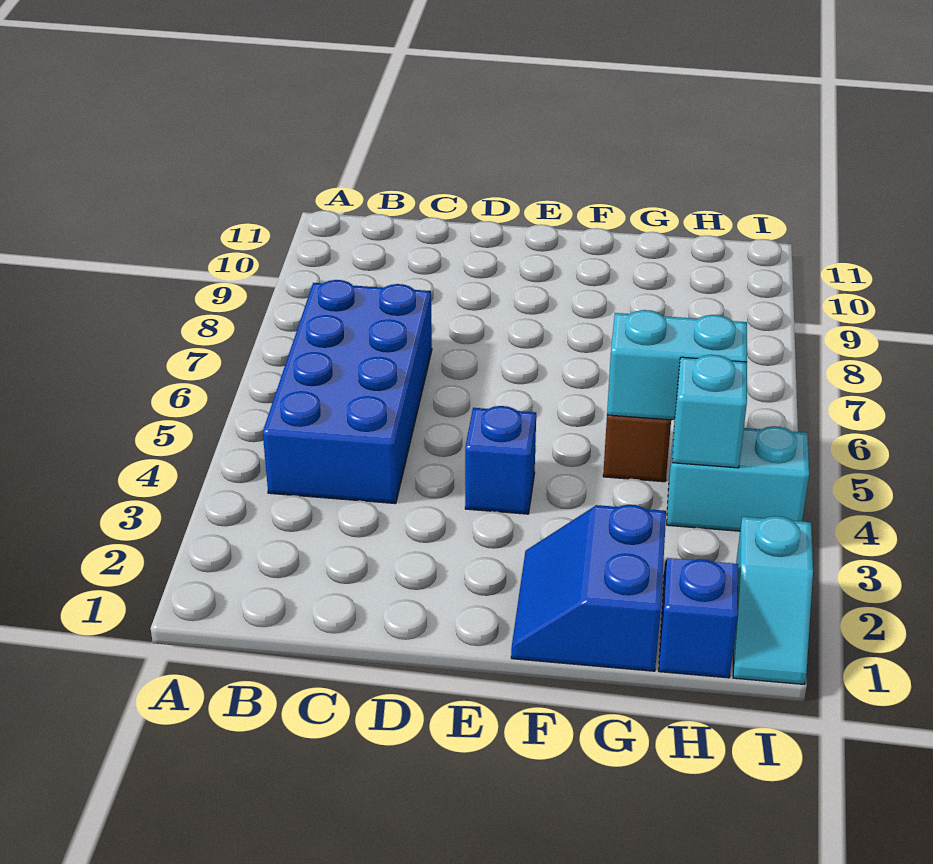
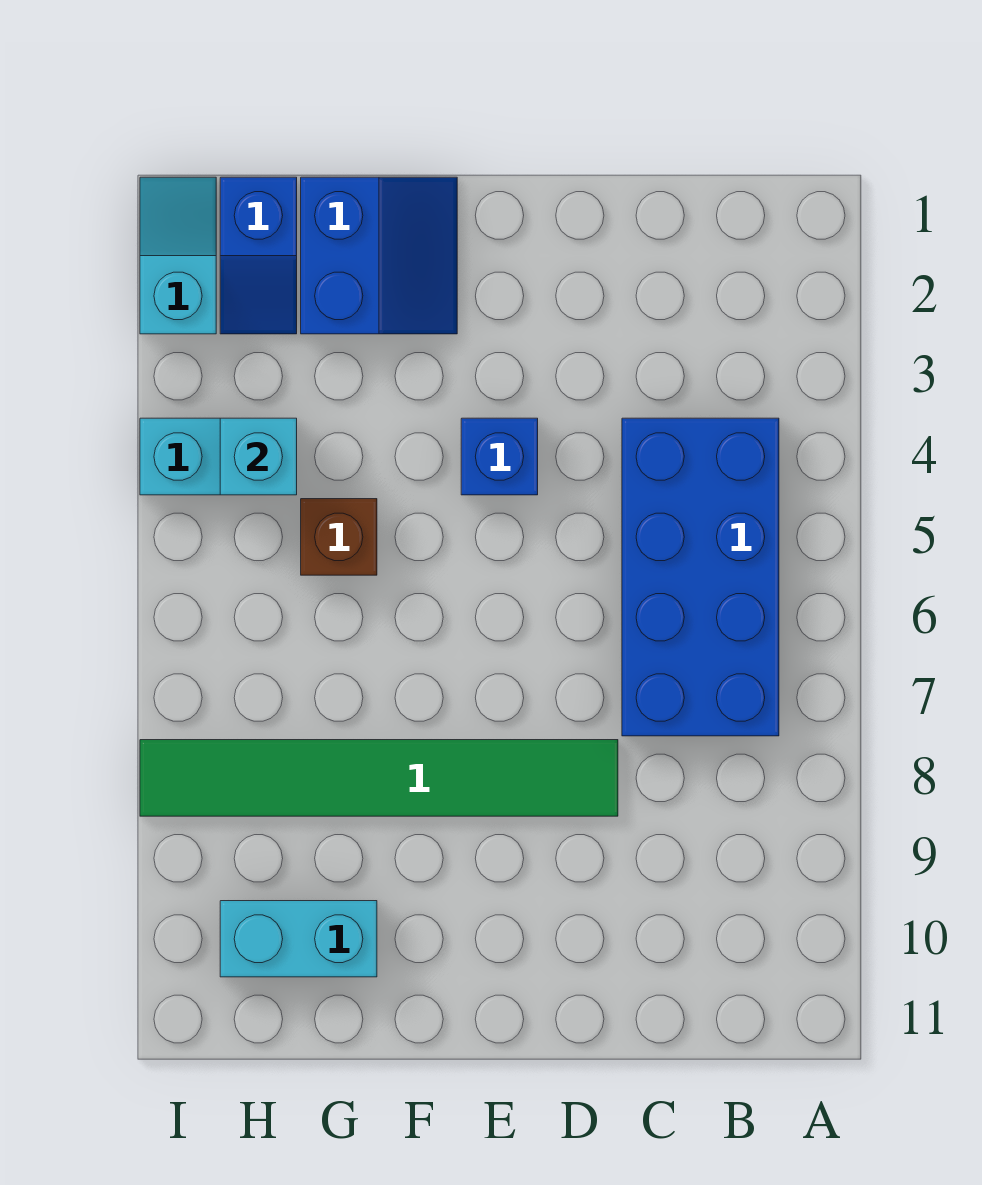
none -> green tile D8:I8 level 1
cyan brick G5:H5 level 2 -> cyan brick G10:H10 level 1

